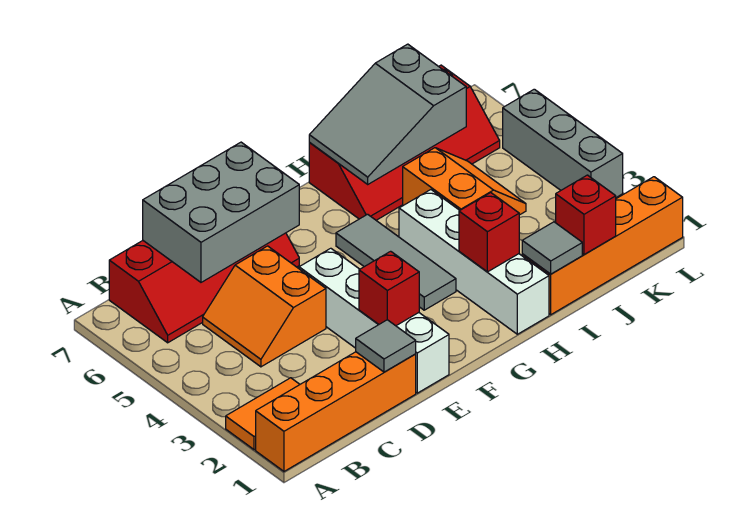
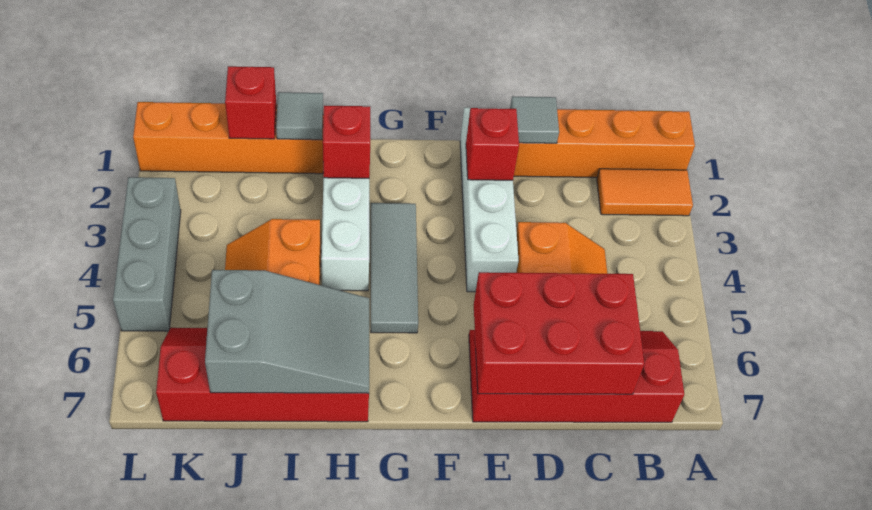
grey brick C6:E7 level 2 -> red brick C6:E7 level 2

